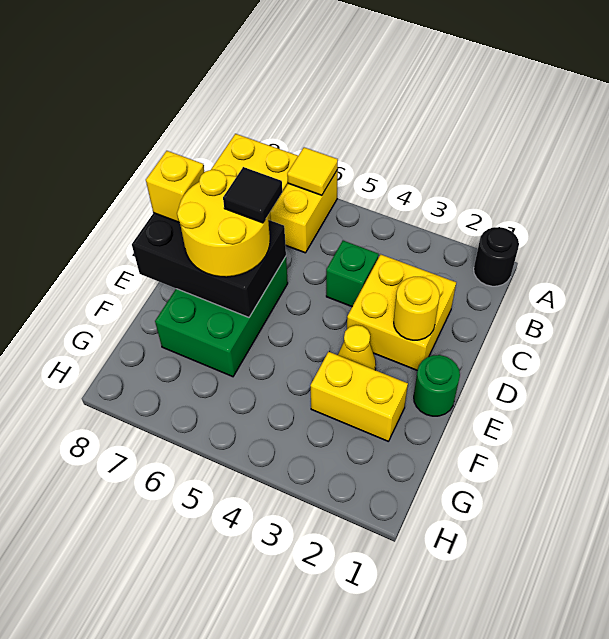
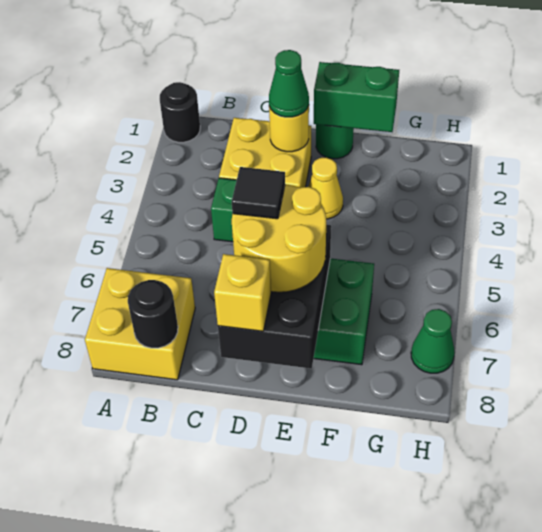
yellow brick A6:B6 level 1 -> none
yellow tile A6 level 2 -> none
none -> black round brick B8 level 2
none -> green cone D2 level 3
none -> green brick E1:F1 level 2
yellow brick F2:F3 level 1 -> none
none -> green cone H7 level 1

